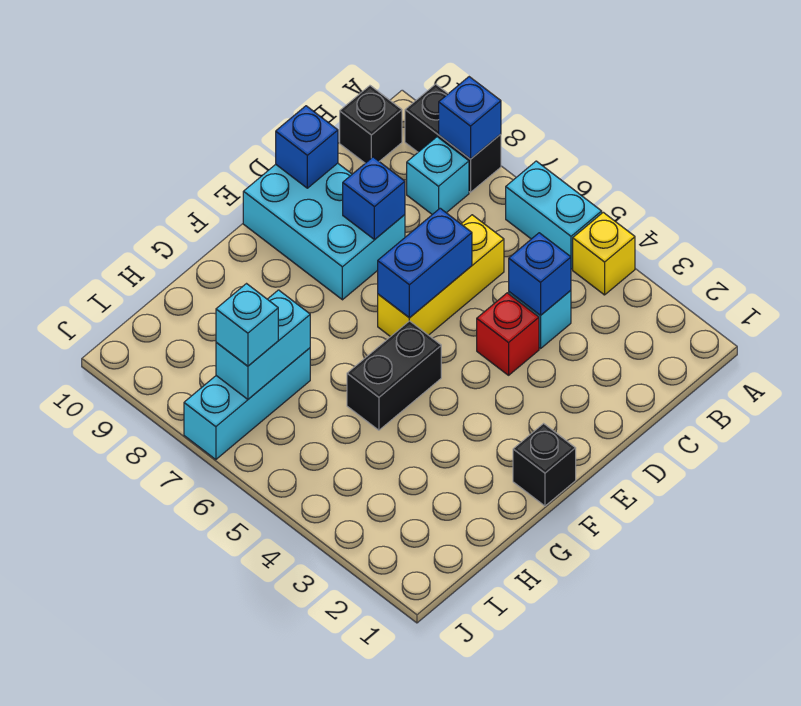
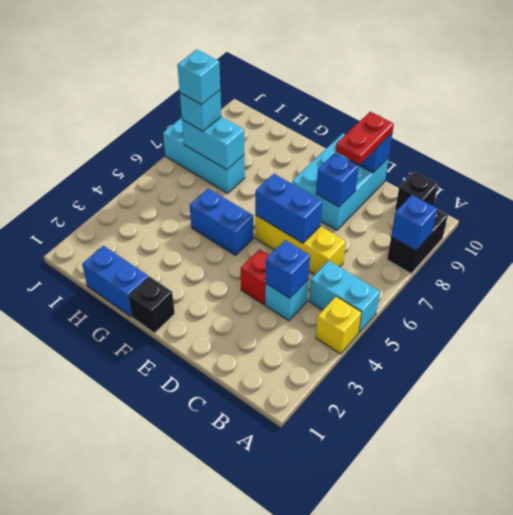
cyan brick A5:A6 level 1 -> cyan brick A5:B5 level 1
cyan brick B8 level 1 -> cyan brick I7 level 4
none -> red plate D9:D10 level 3
black brick F5:G5 level 1 -> blue brick F5:G5 level 1
none -> blue brick G1:H1 level 1

